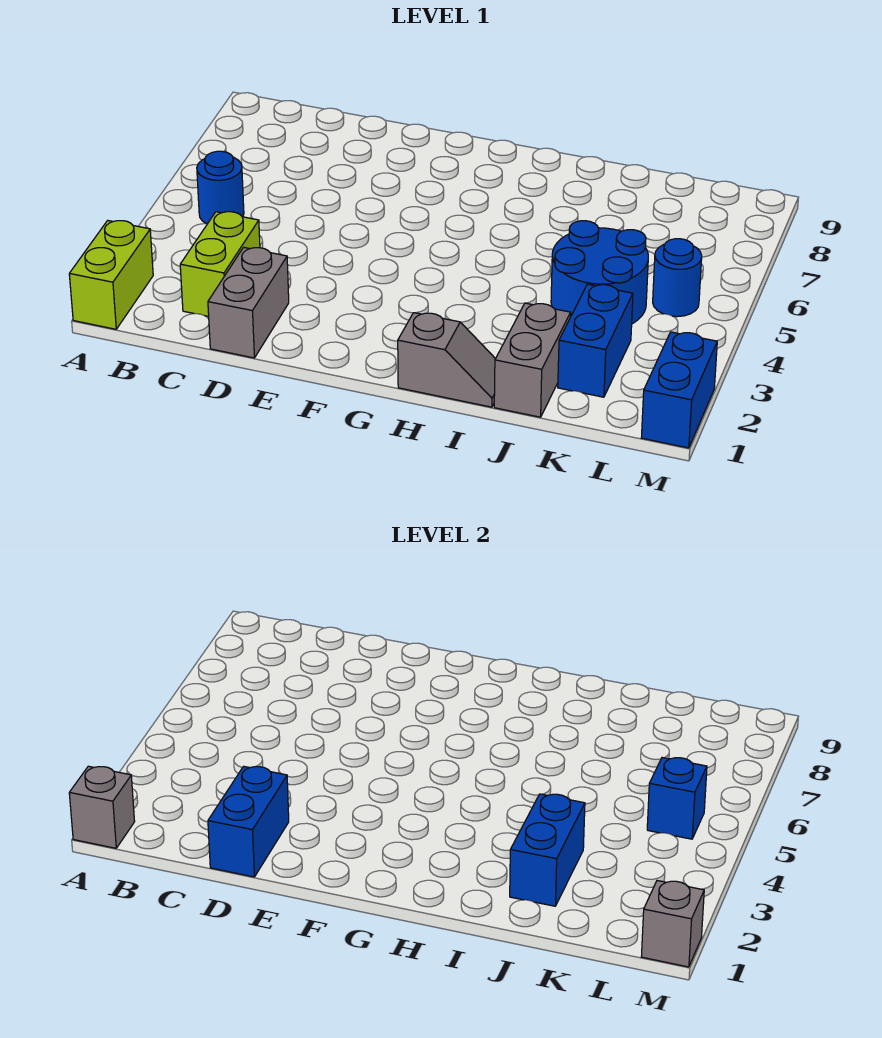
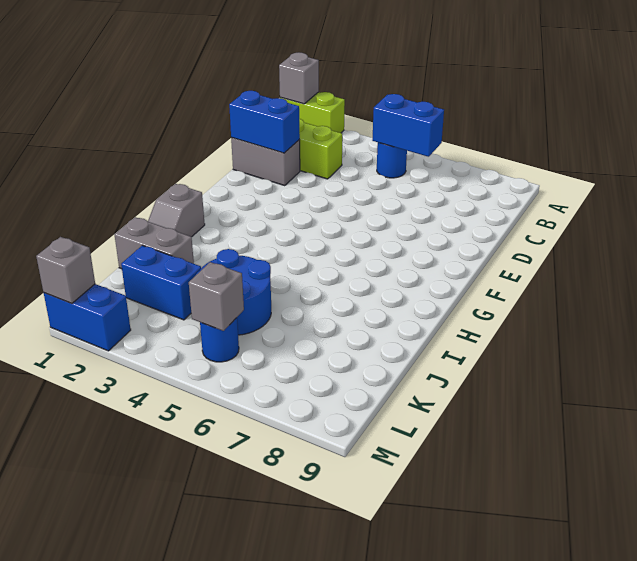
blue brick J2:J3 level 2 -> blue brick B5:B6 level 2
blue brick L5 level 2 -> grey brick L5 level 2

